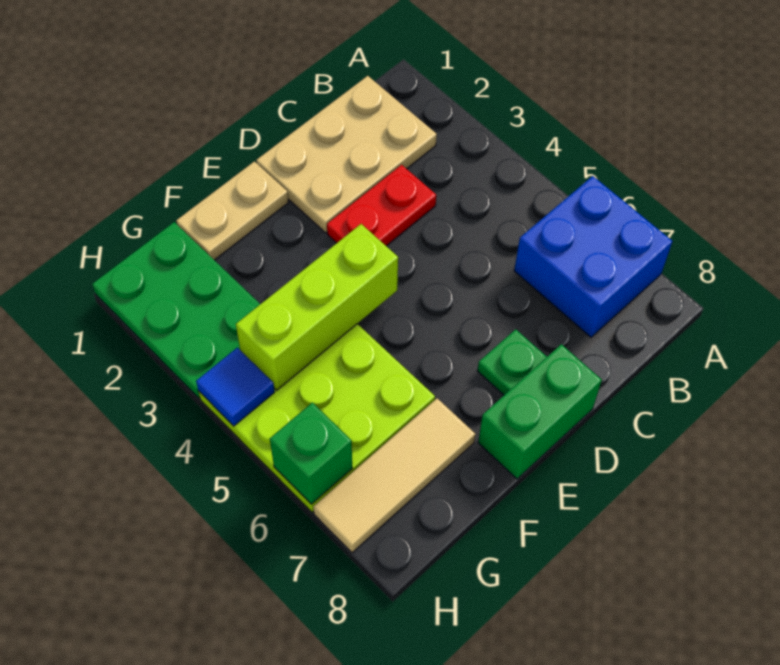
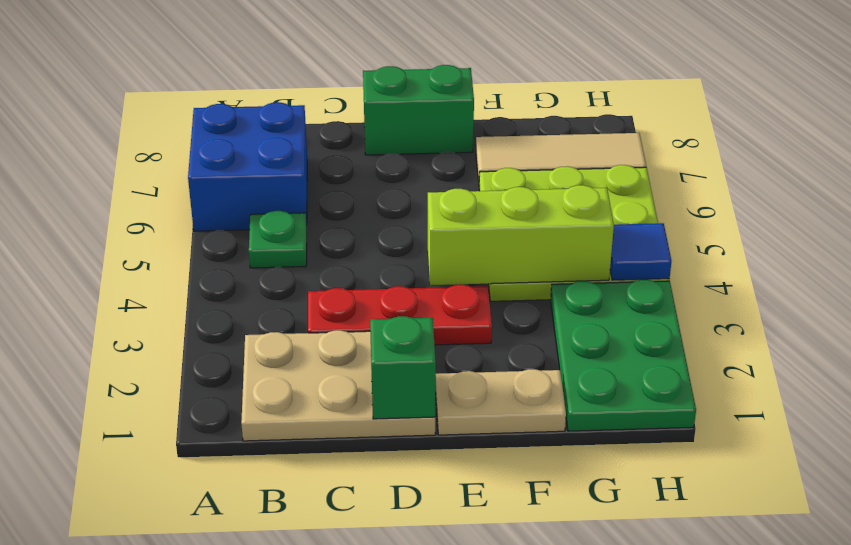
red plate C3:D3 level 1 -> red plate C3:E3 level 1
green plate D7 level 1 -> green plate B5 level 1
green brick H6 level 2 -> green brick D1 level 2

